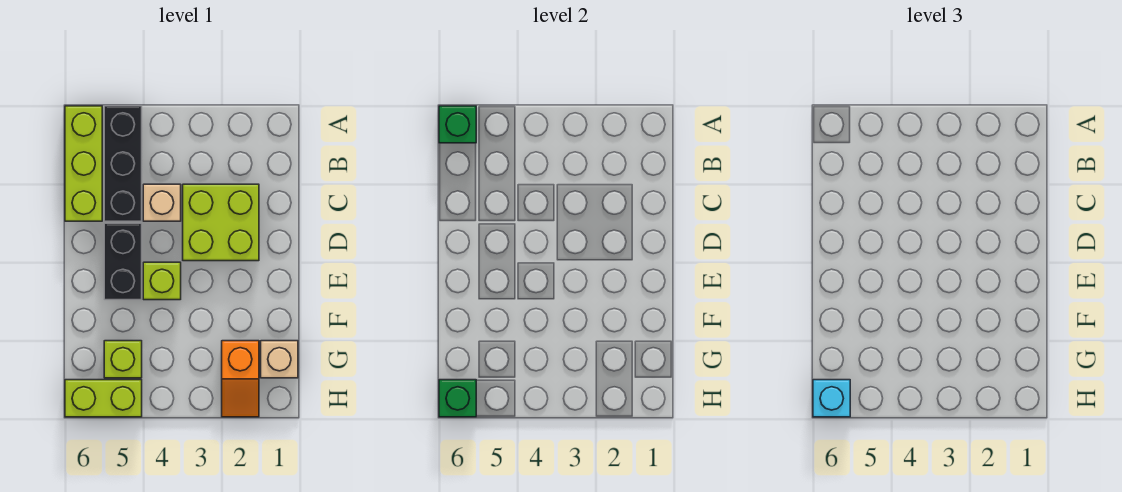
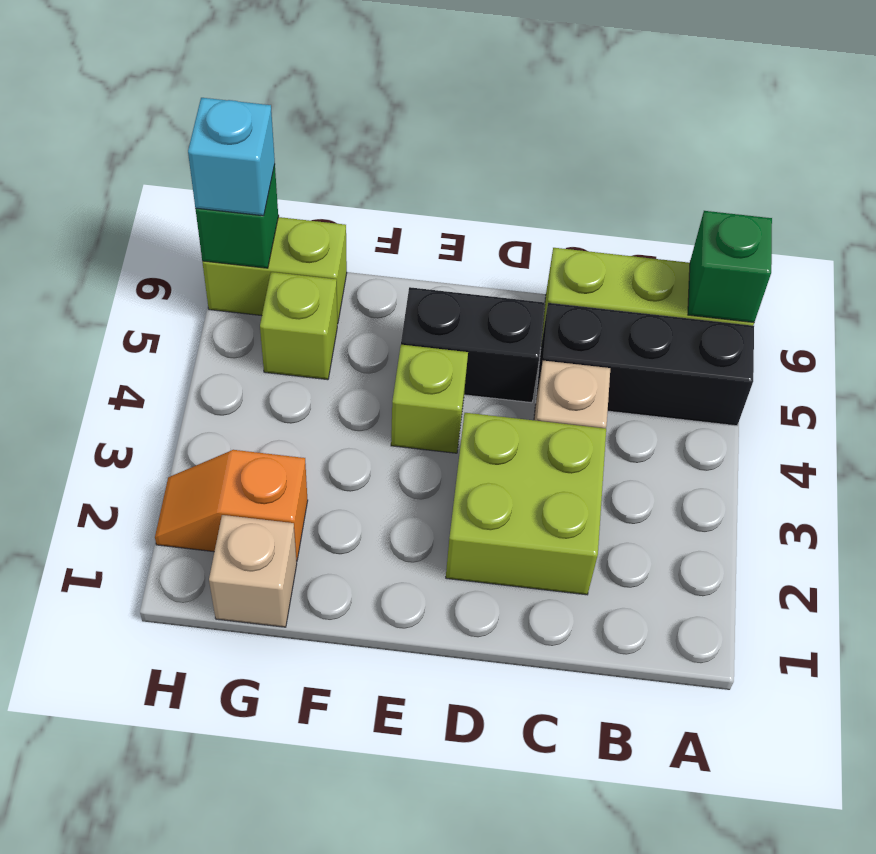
lime brick H5:H6 level 1 -> lime brick G6:H6 level 1

